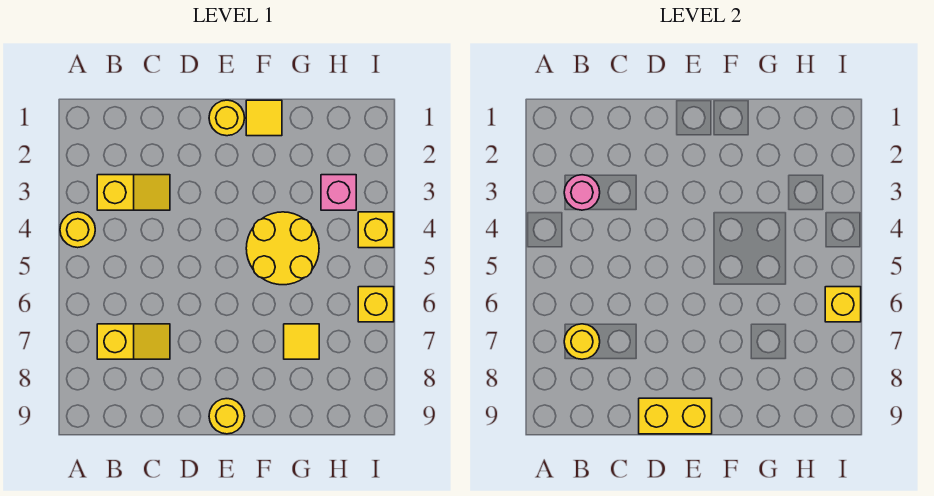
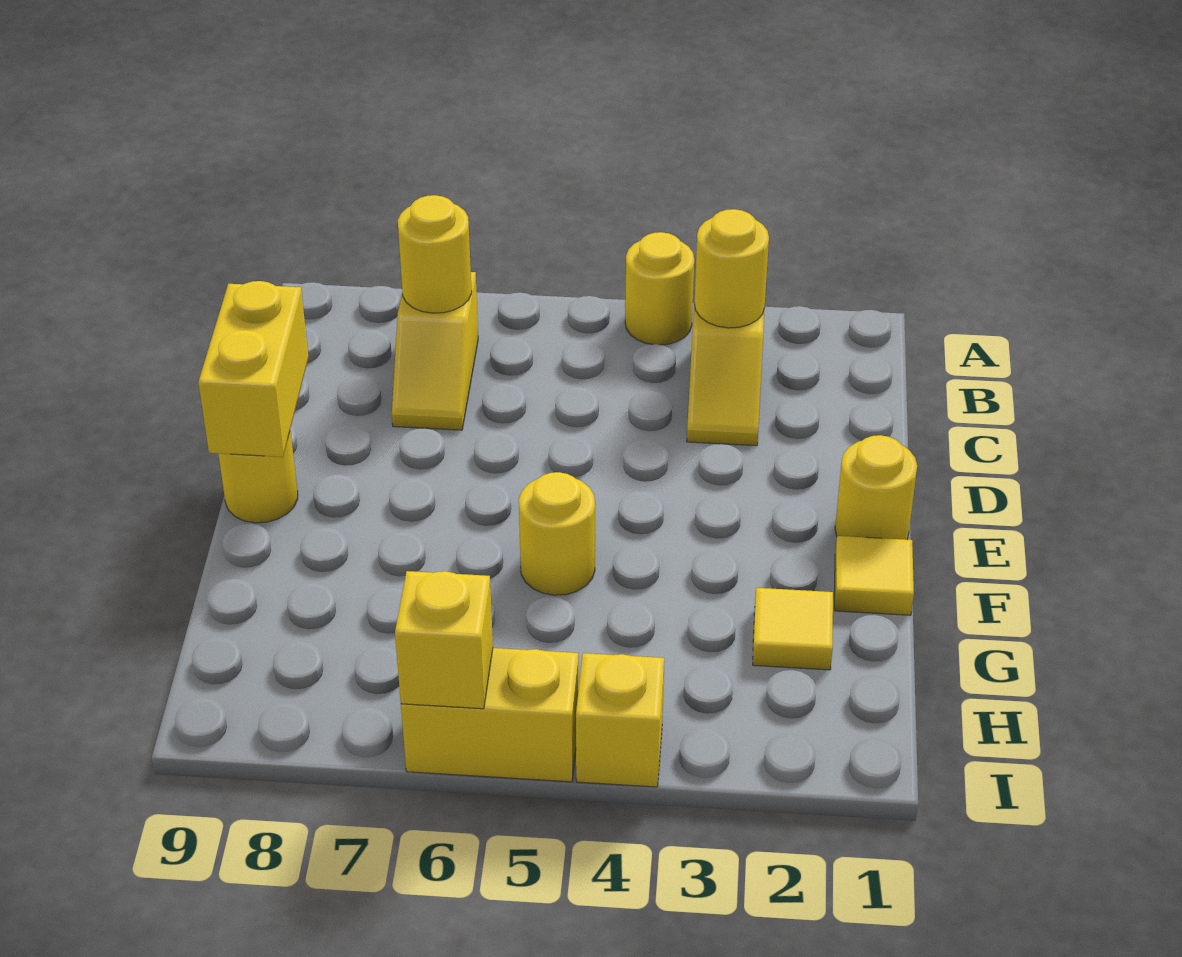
pink round brick B3 level 2 -> yellow round brick B3 level 2
yellow round brick F4:G5 level 1 -> yellow round brick F5 level 1
yellow tile G7 level 1 -> yellow tile G2 level 1
pink brick H3 level 1 -> none
yellow brick I6 level 1 -> yellow brick I5:I6 level 1

